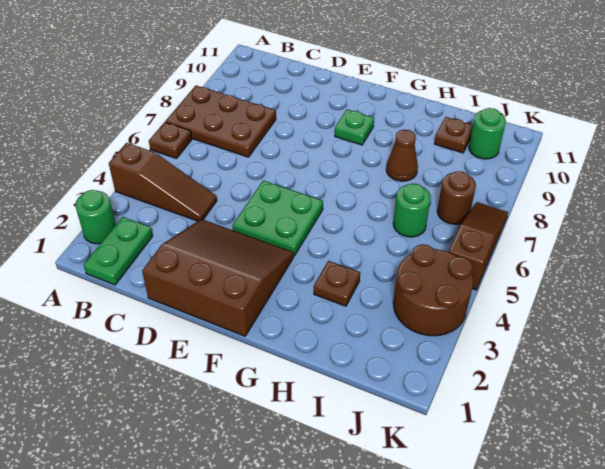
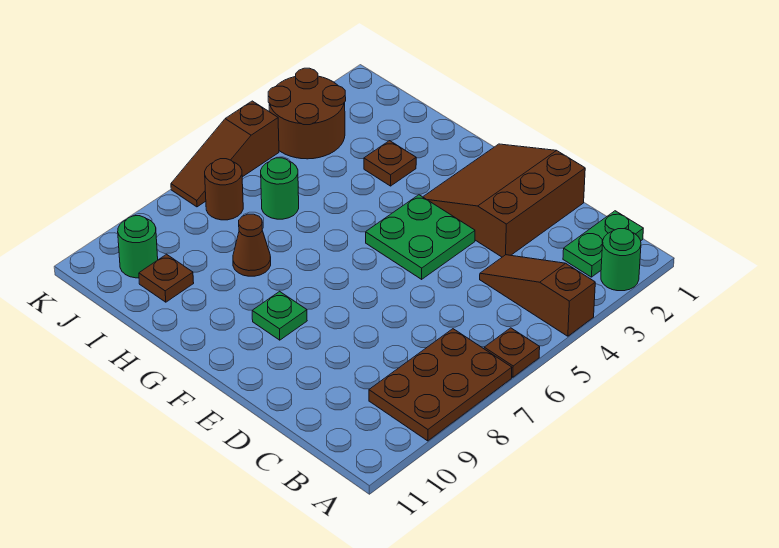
brown plate A7:C8 level 1 -> brown plate A7:B9 level 1
brown slope D1:F3 level 1 top 1 -> brown slope D1:F3 level 1 top D

